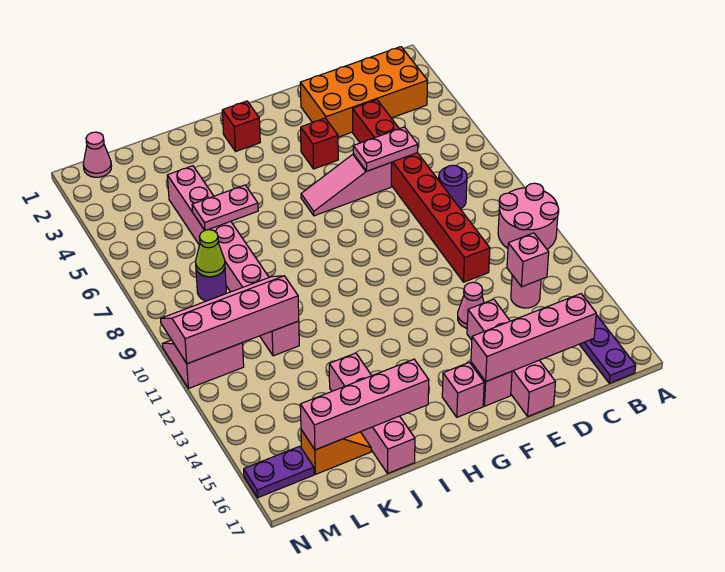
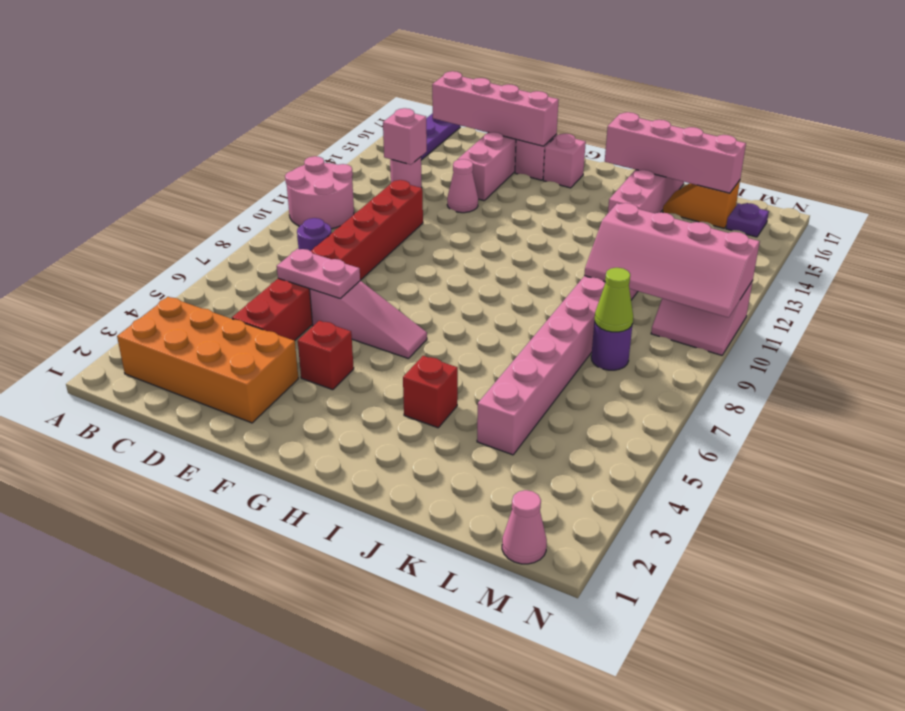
red brick H2 level 1 -> red brick I4 level 1
pink plate J6:K6 level 2 -> none
purple plate M16:N16 level 1 -> purple plate M16 level 1

